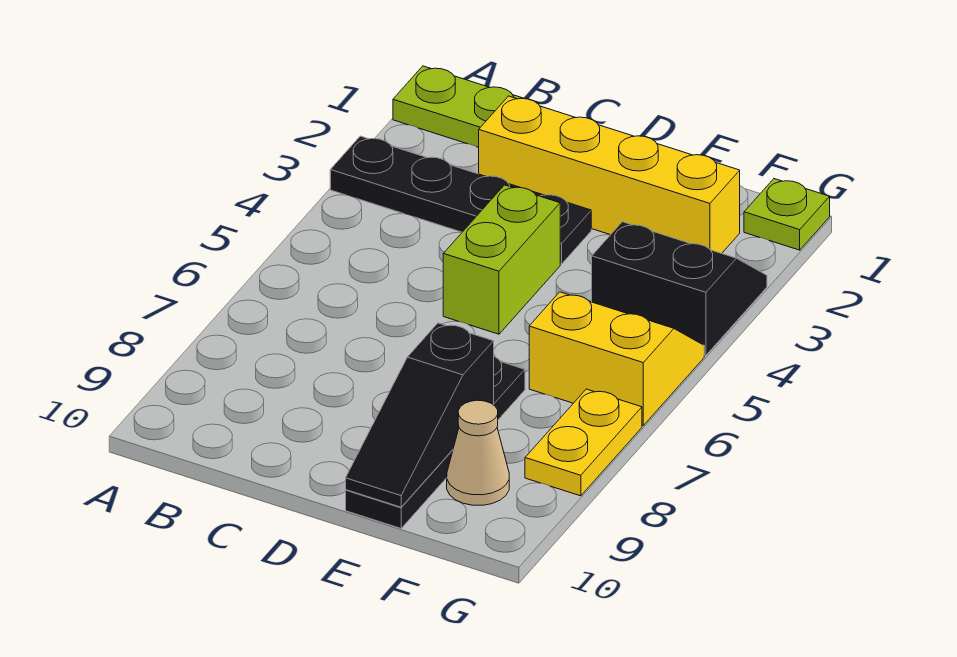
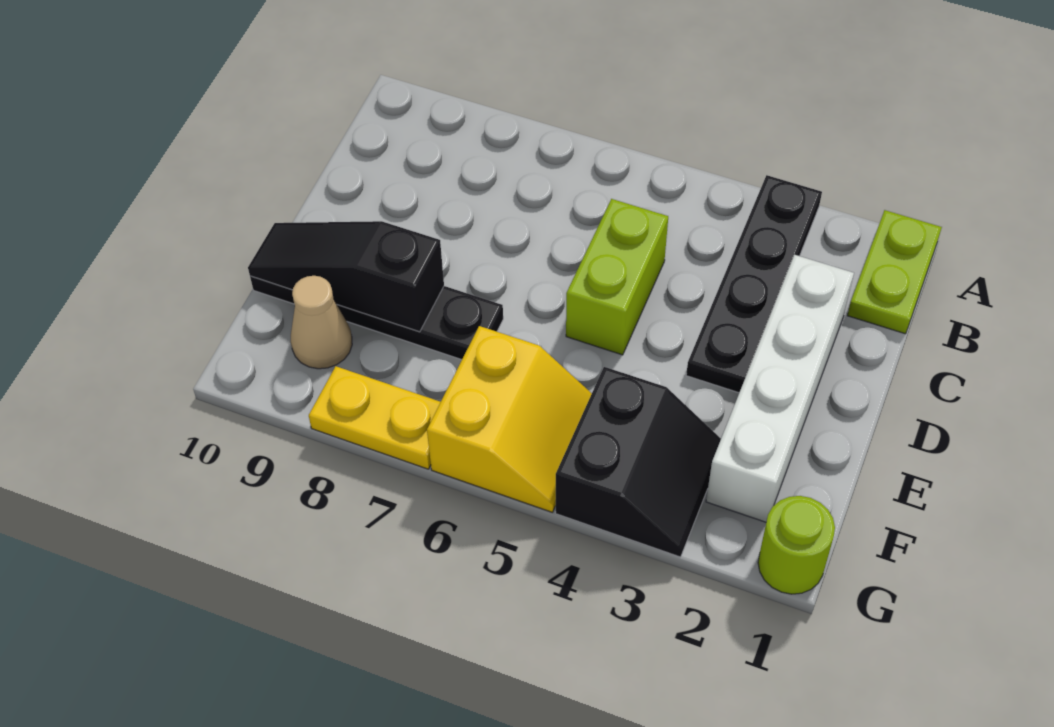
yellow brick C2:F2 level 1 -> white brick C2:F2 level 1
lime brick D4:D5 level 1 -> lime brick C5:D5 level 1
lime plate G1 level 1 -> lime round brick G1 level 1

